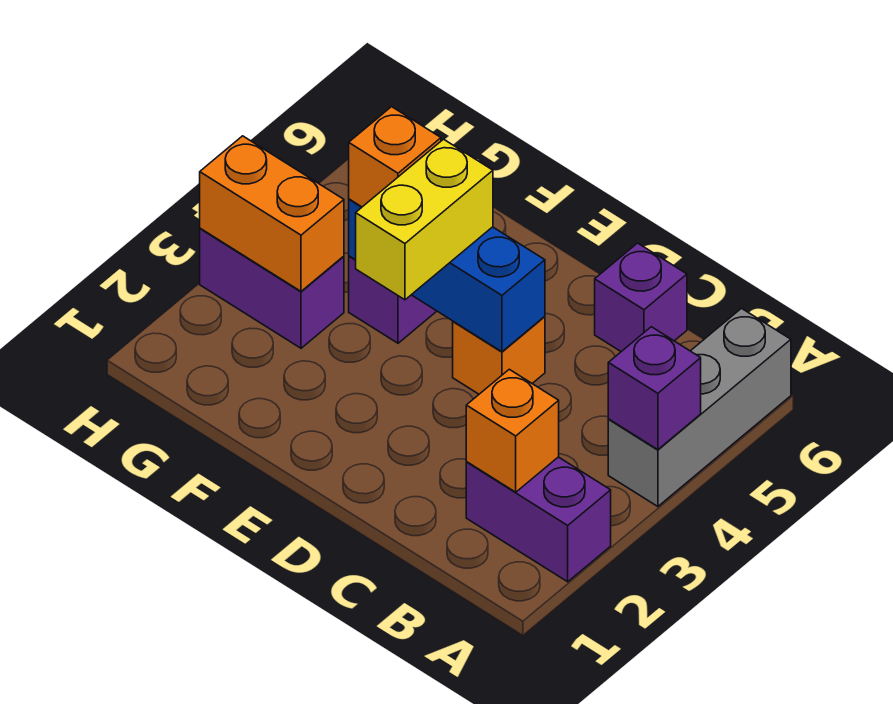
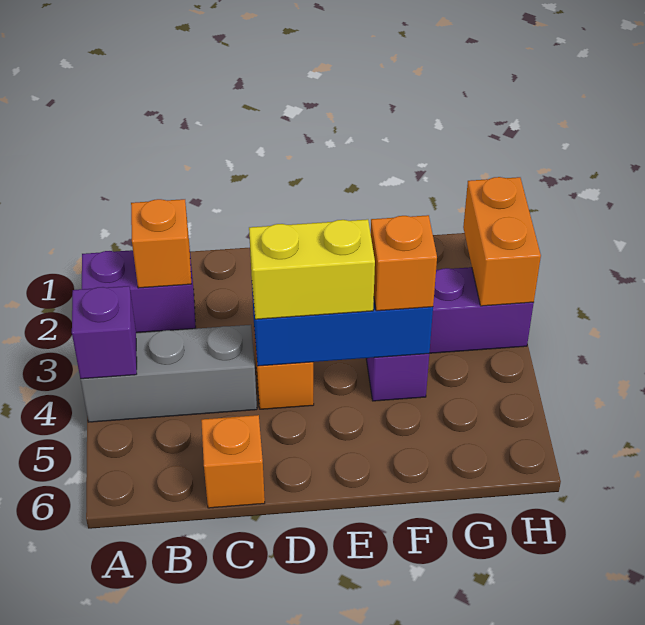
grey brick A4:A6 level 1 -> grey brick A4:C4 level 1
purple brick C6 level 1 -> orange brick C6 level 1
yellow brick E3:E4 level 3 -> yellow brick D4:E4 level 3
orange brick G3:H3 level 2 -> orange brick H2:H3 level 2

